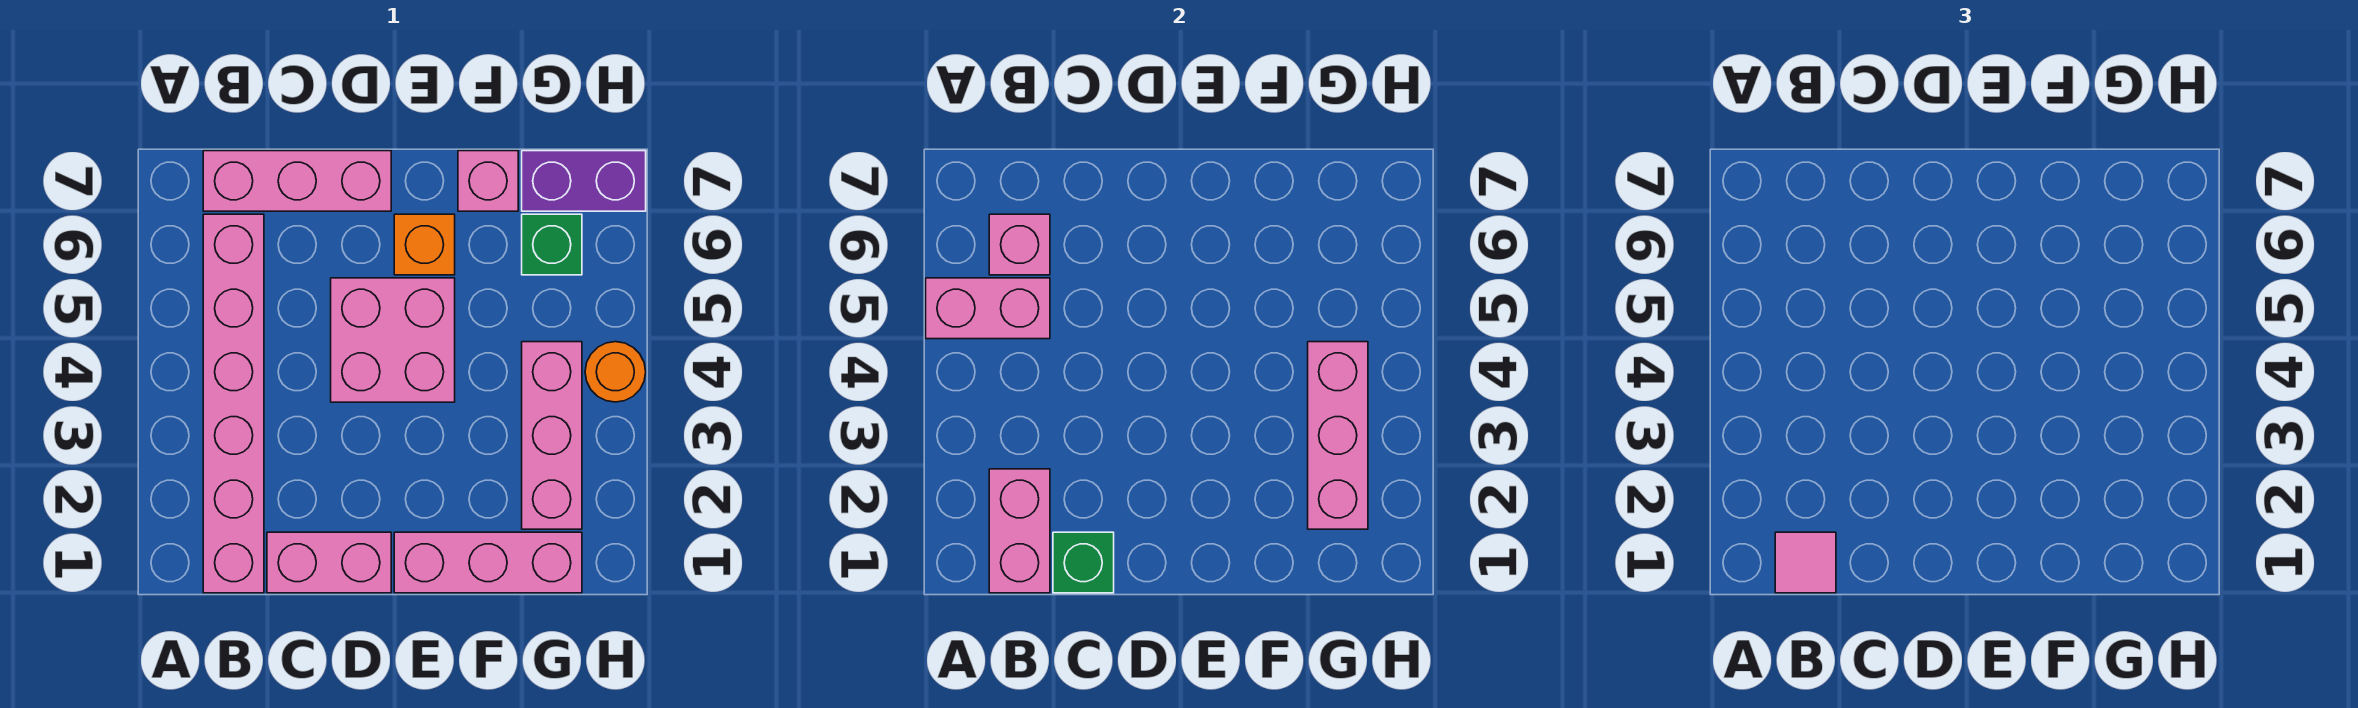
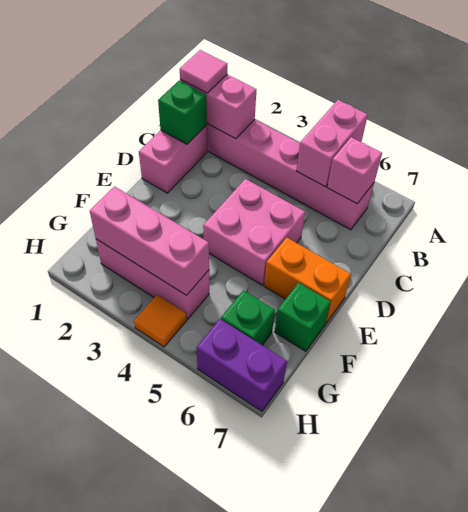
pink brick B7:D7 level 1 -> none
pink brick E1:G1 level 1 -> none
orange brick E6 level 1 -> orange brick E6:E7 level 1
pink brick F7 level 1 -> green brick F7 level 1
purple brick G7:H7 level 1 -> purple brick H6:H7 level 1
orange round brick H4 level 1 -> orange tile H4 level 1

